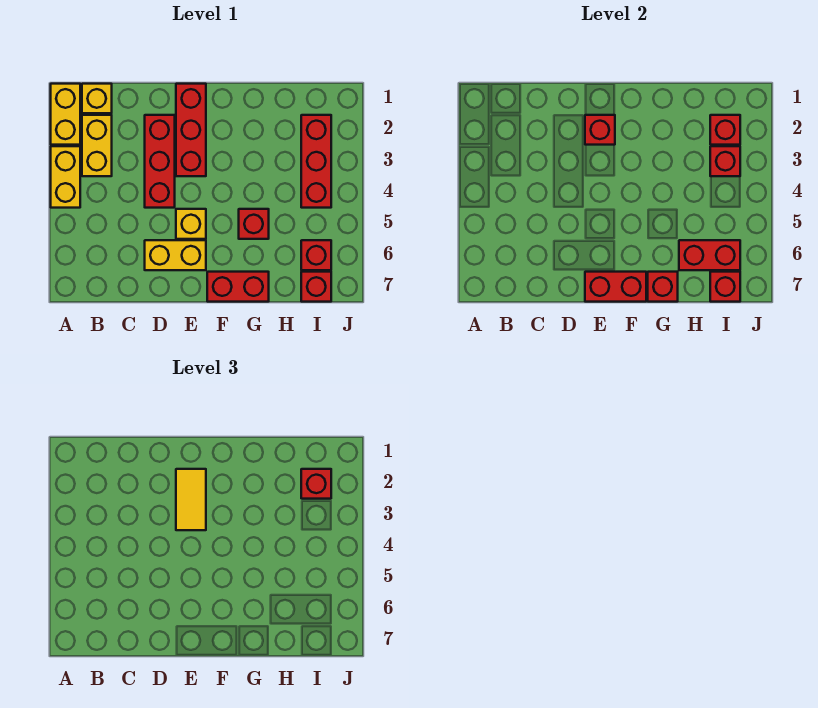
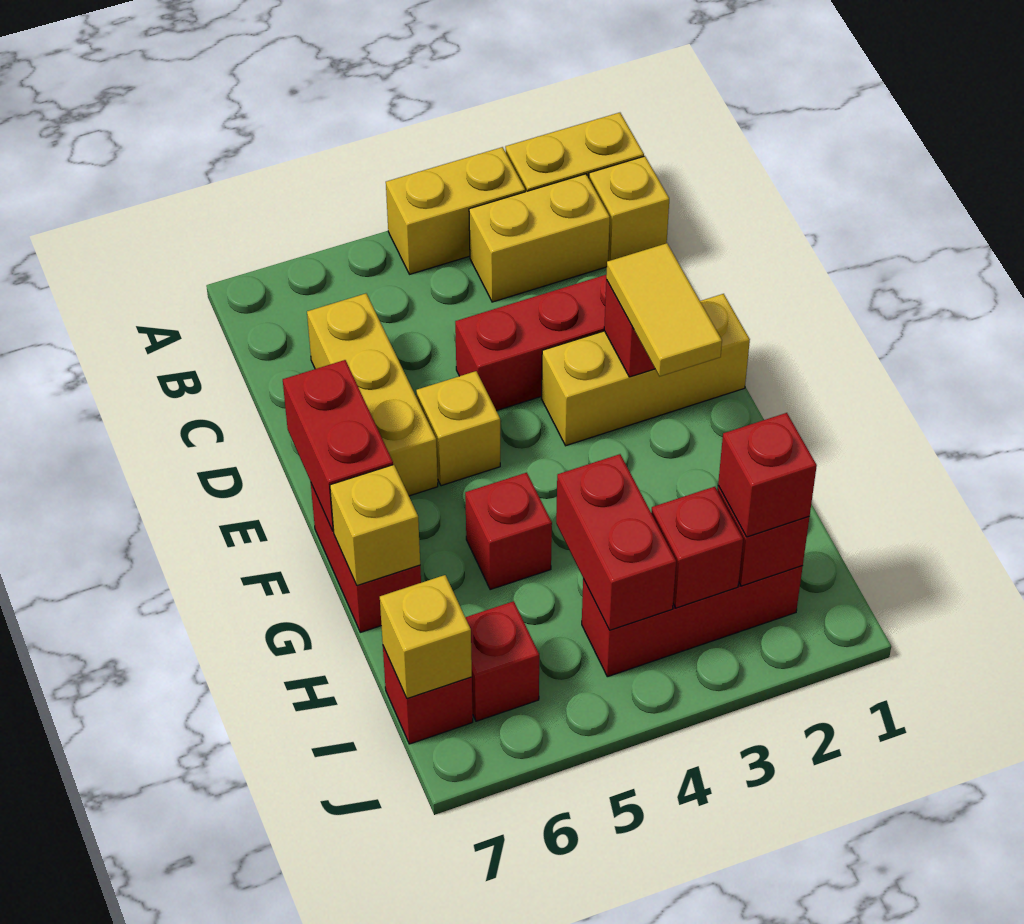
yellow brick D6:E6 level 1 -> yellow brick C6:E6 level 1
red brick E1:E3 level 1 -> yellow brick E1:E3 level 1
yellow tile E2:E3 level 3 -> yellow tile E2:F2 level 3
red brick G7 level 2 -> yellow brick G7 level 2
red brick H6:I6 level 2 -> red brick H4:I4 level 2
red brick I7 level 2 -> yellow brick I7 level 2

